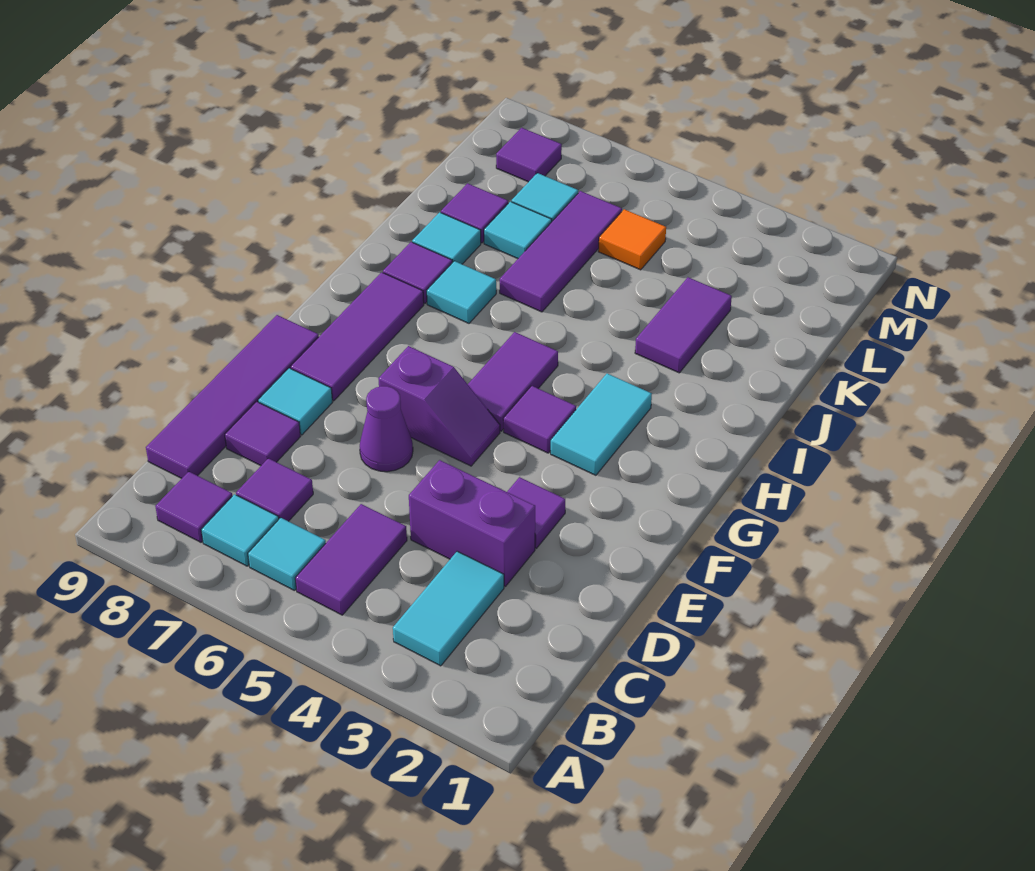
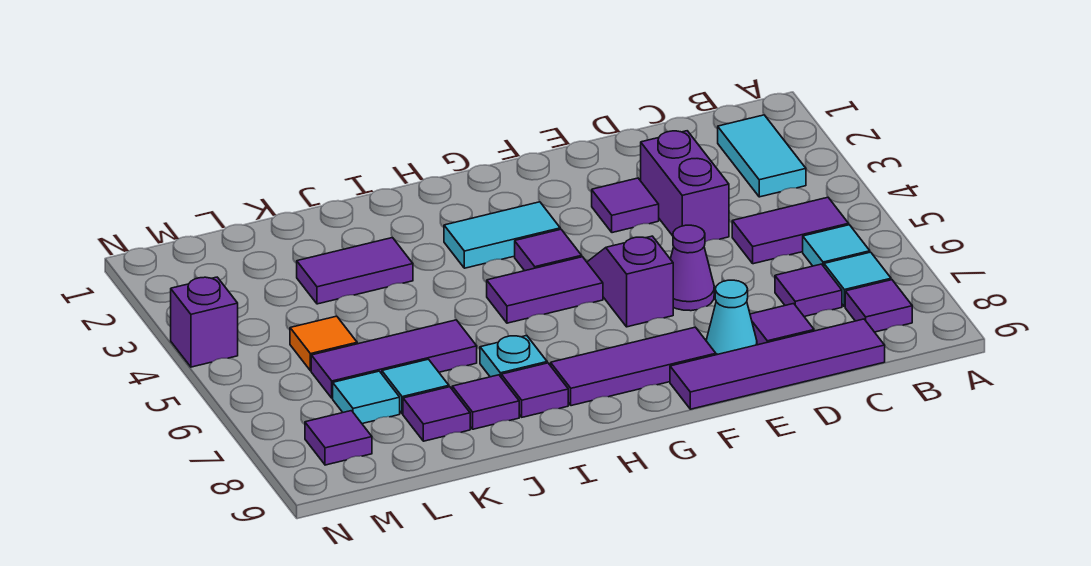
cyan tile B3:C3 level 1 -> cyan tile B2:B3 level 1
cyan tile E8 level 1 -> cyan cone E8 level 1
cyan tile I7 level 1 -> cyan plate I7 level 1
cyan tile J8 level 1 -> purple tile J8 level 1
none -> purple brick N4 level 1

